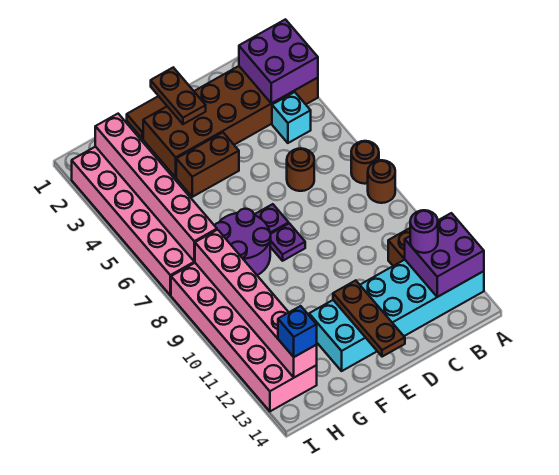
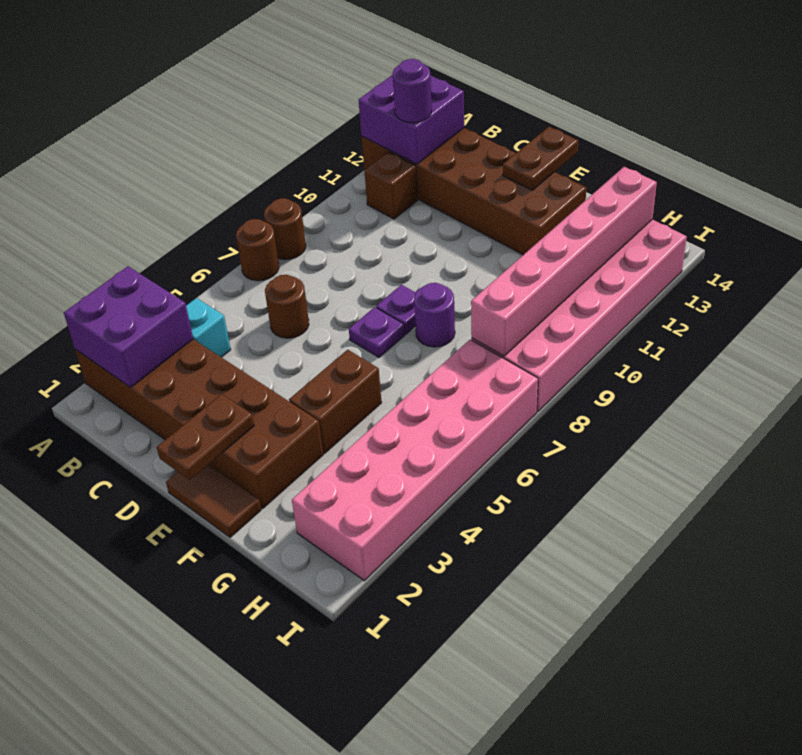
cyan brick A12:F13 level 1 -> brown brick A12:F13 level 1
brown brick E4:F4 level 1 -> brown brick F4:F5 level 1
brown plate E12:E14 level 2 -> brown plate E13:E14 level 2
purple round brick F7:G8 level 1 -> purple round brick F8 level 1
pink brick H2:H7 level 2 -> none
blue brick H13 level 3 -> none

